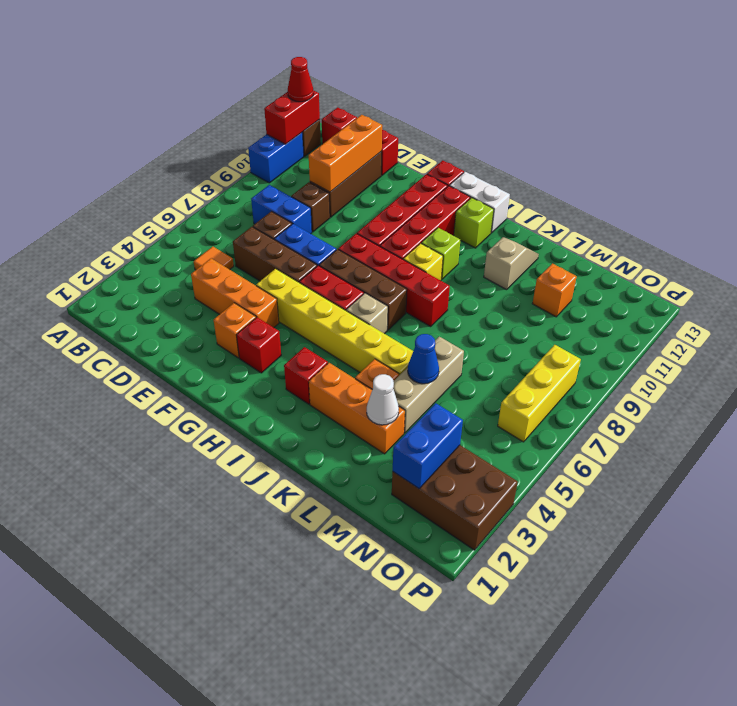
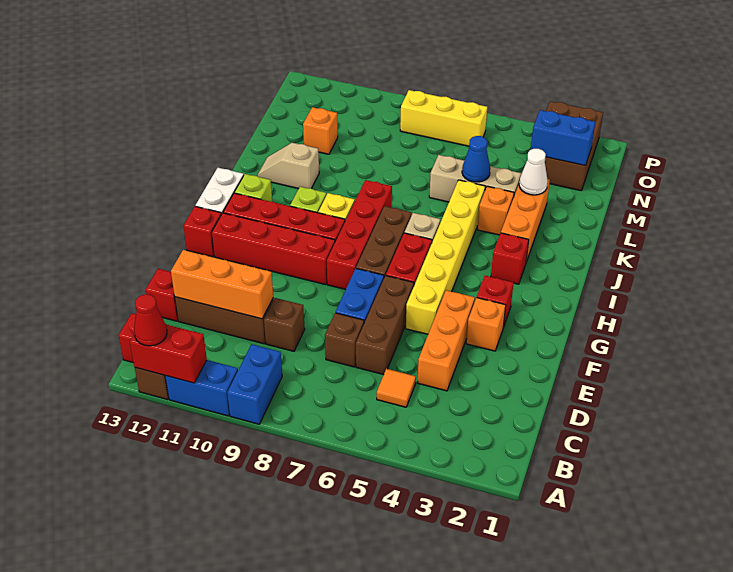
blue brick C8:D8 level 1 -> blue brick A9:B9 level 1

